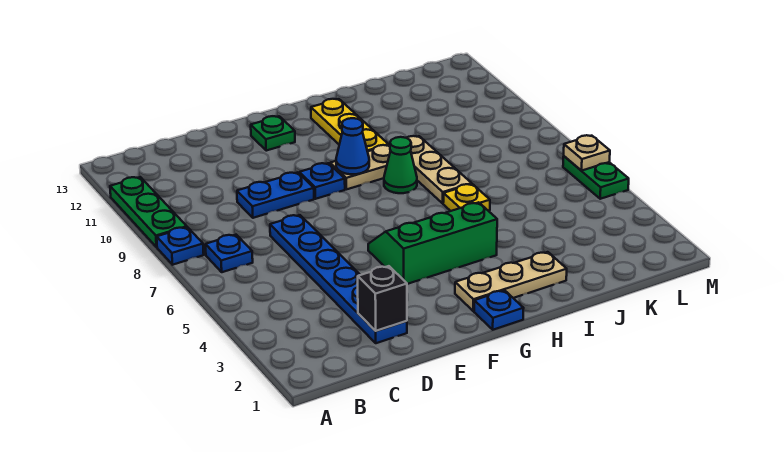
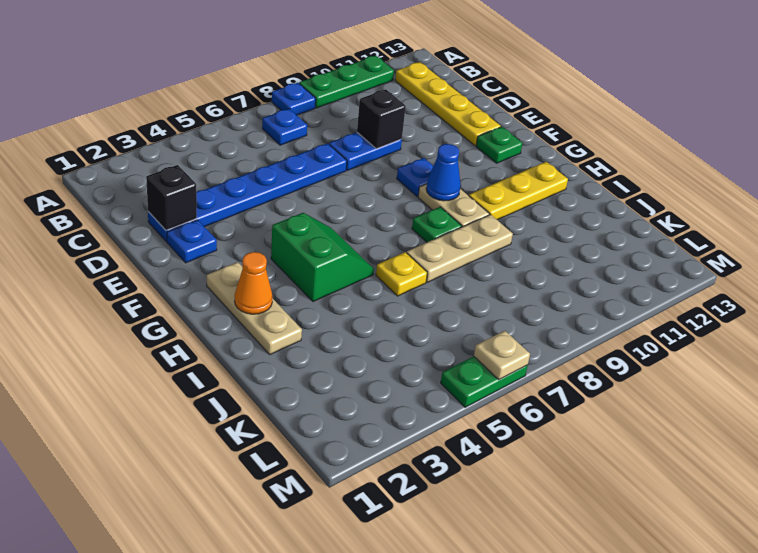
none -> yellow plate B12:E12 level 1
blue plate D9:E9 level 1 -> blue plate D8:D9 level 1
none -> black brick D9 level 2
green slope F4:H5 level 1 top 4 -> green slope G4:H5 level 1 top 4
blue plate G1 level 1 -> blue plate E2 level 1
none -> orange cone H2 level 2
green cone H8 level 1 -> green plate H8 level 1

